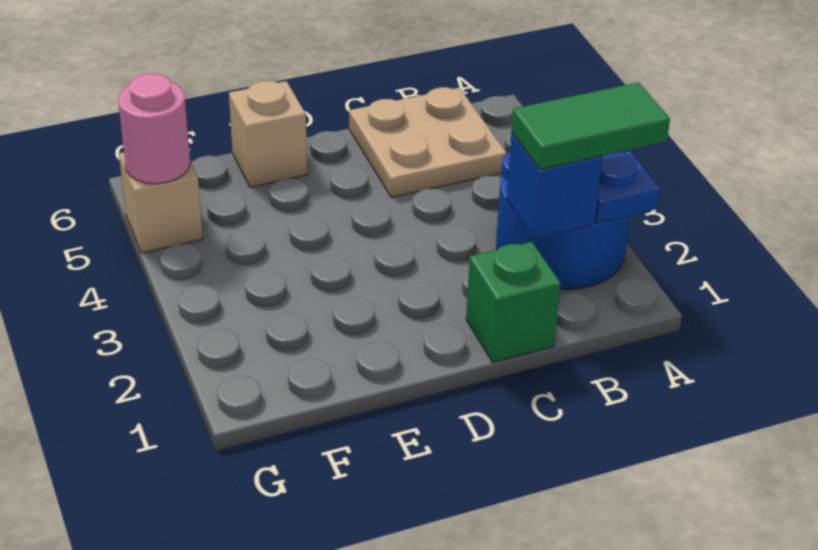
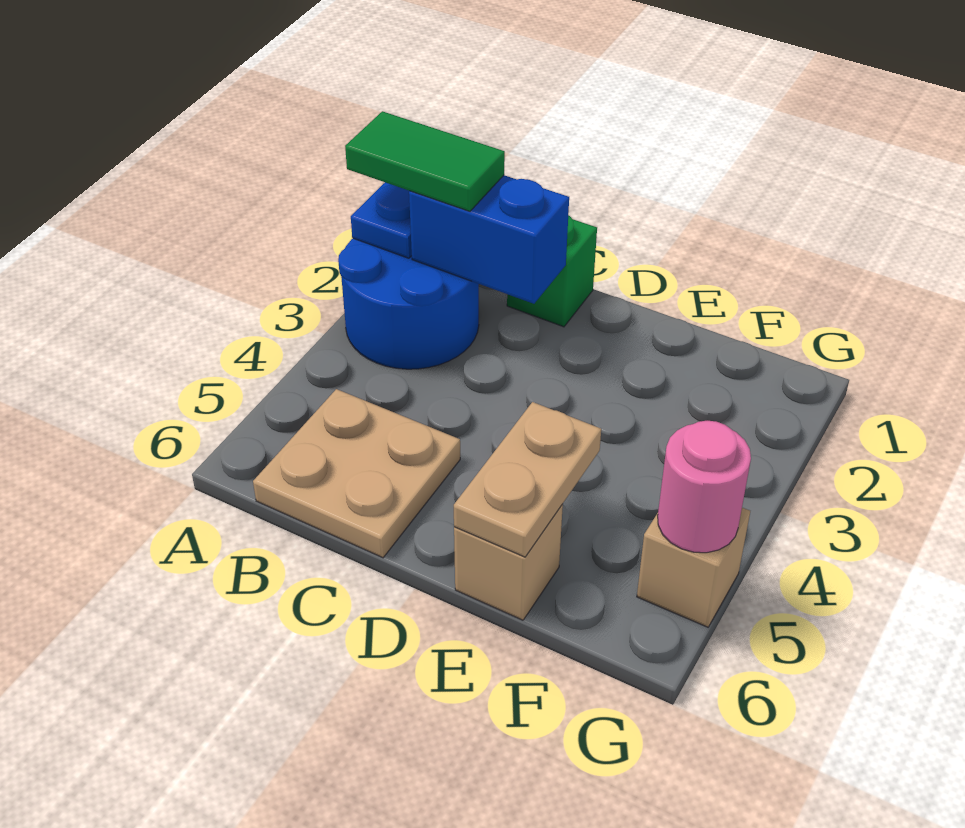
blue brick B2 level 2 -> blue brick B2:C2 level 2
none -> tan plate E5:E6 level 2

